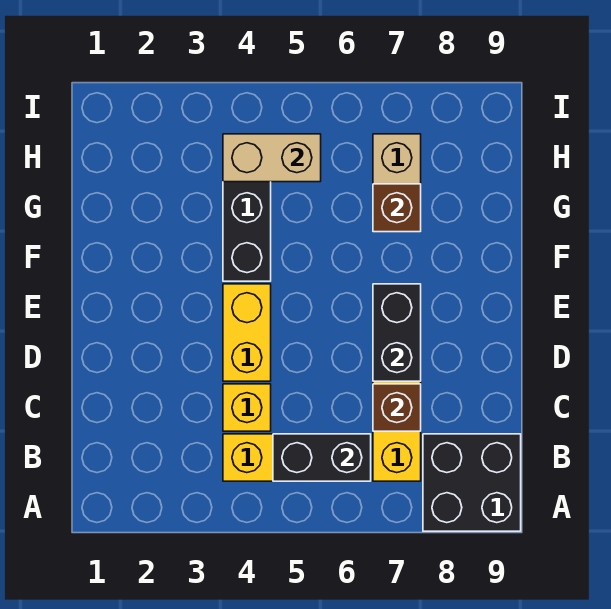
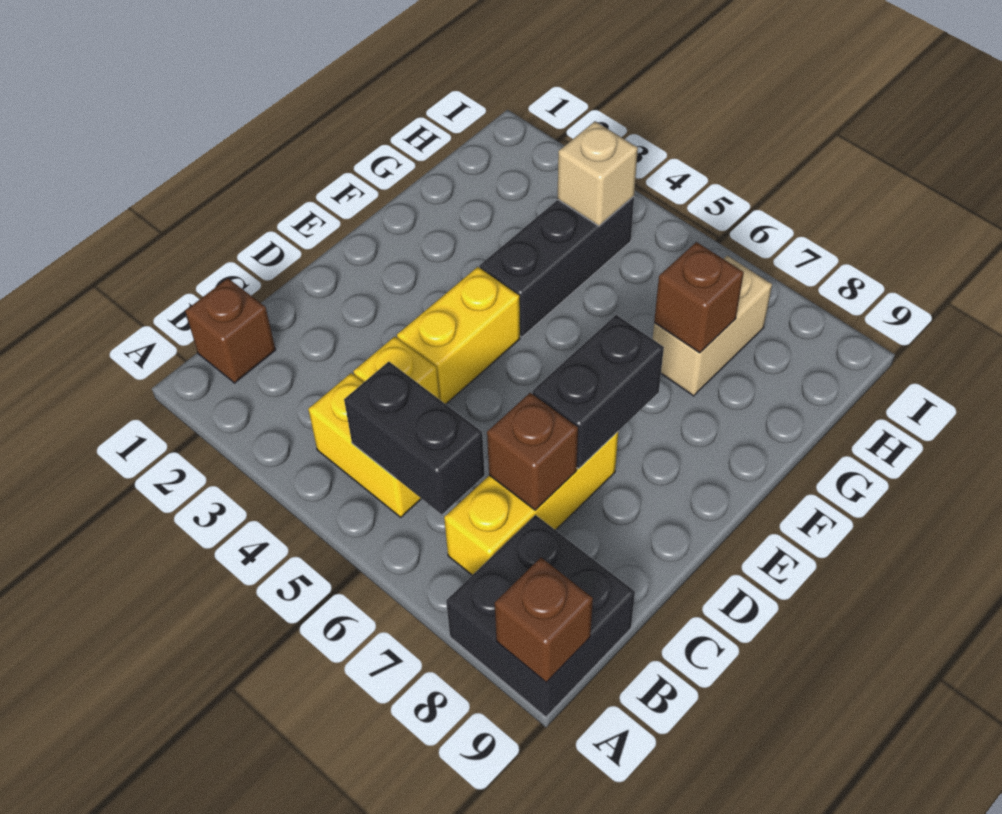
none -> brown brick A9 level 2
none -> brown brick B1 level 1
tan brick H4:H5 level 2 -> tan brick H4 level 2

